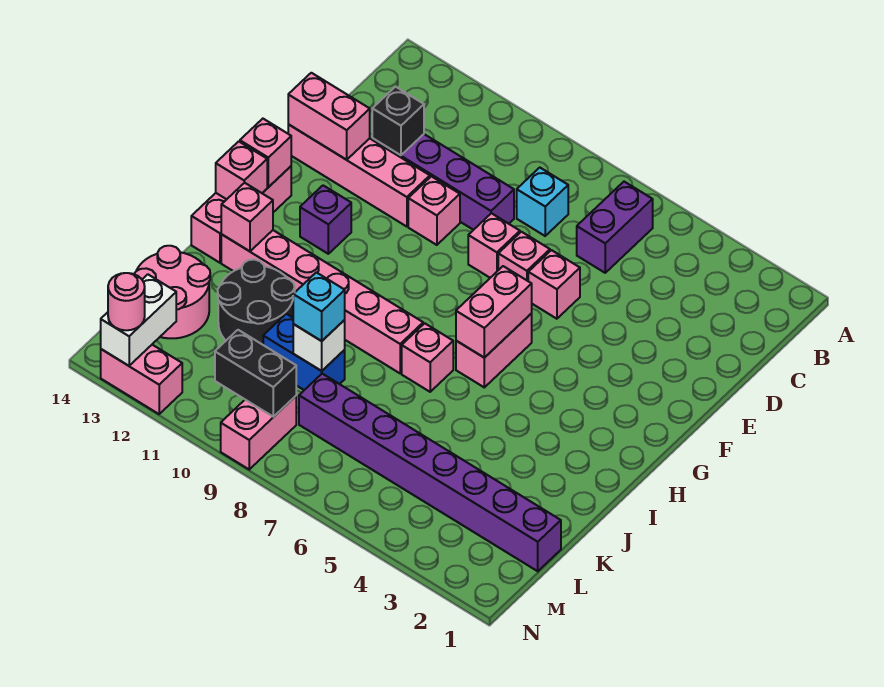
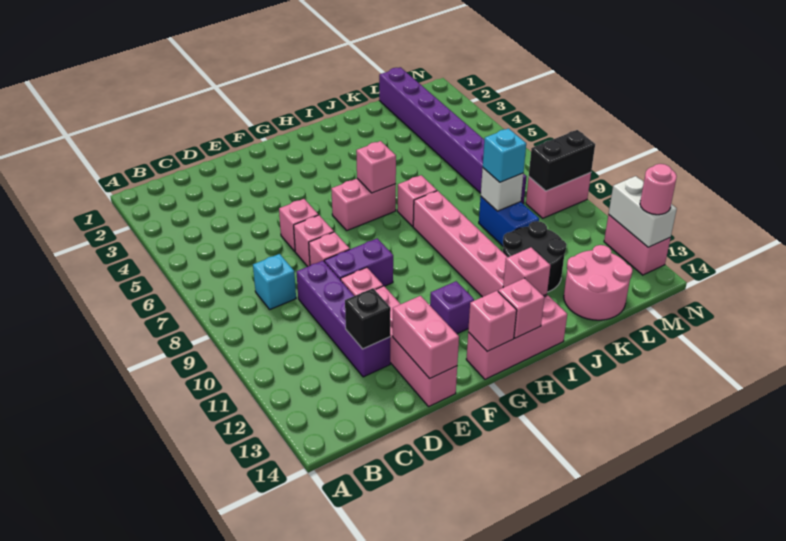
purple brick B6:C6 level 1 -> purple brick E9:F9 level 1
pink brick G6:H6 level 2 -> pink brick H6 level 2
black brick M9:M10 level 2 -> black brick M9:N9 level 2
white brick M13:N13 level 2 -> white brick N12:N13 level 2

